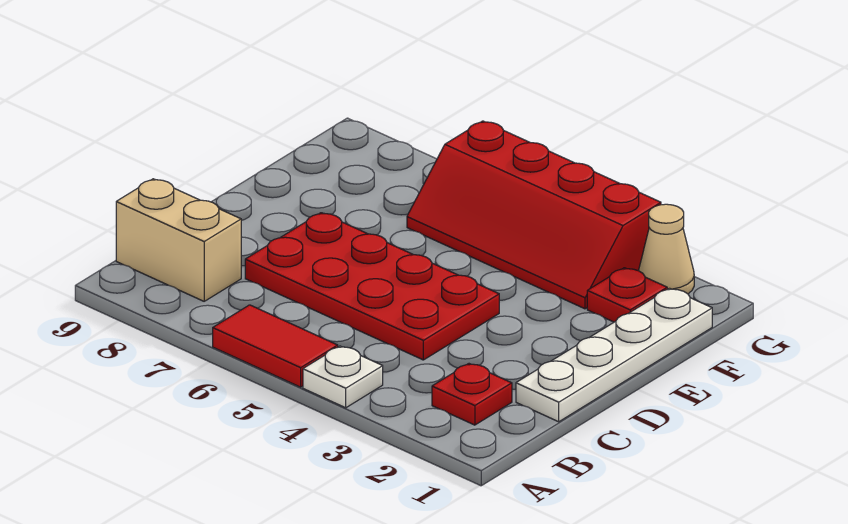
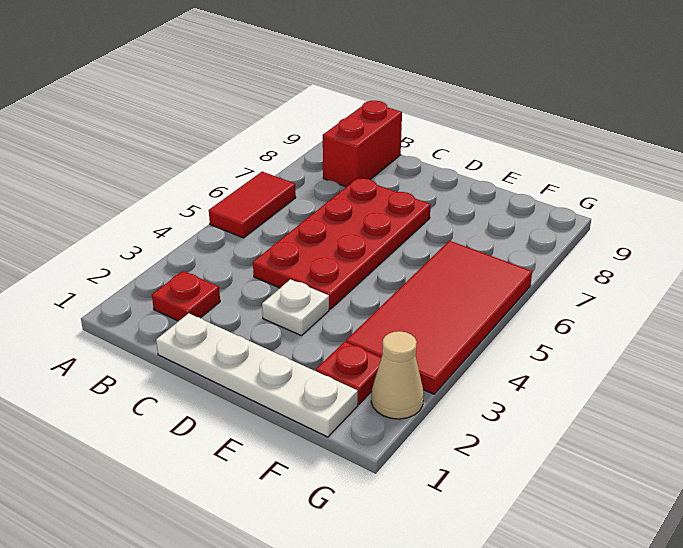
white plate A4 level 1 -> white plate D3 level 1
tan brick B8:B9 level 1 -> red brick B8:B9 level 1
red slope F3:G6 level 1 top G -> red tile F3:G6 level 1

